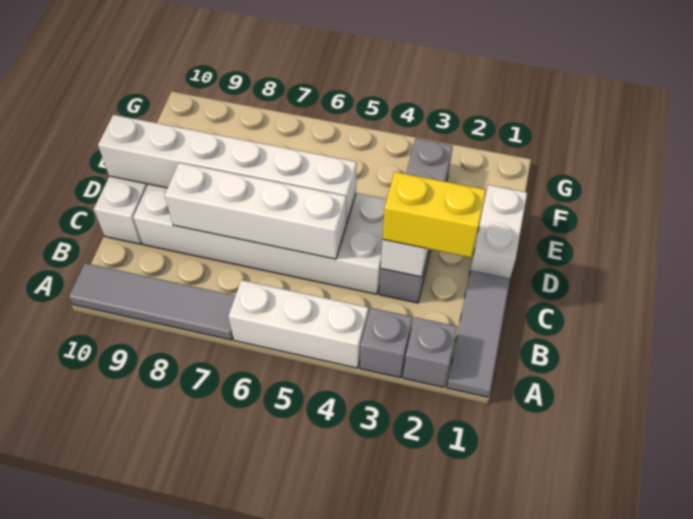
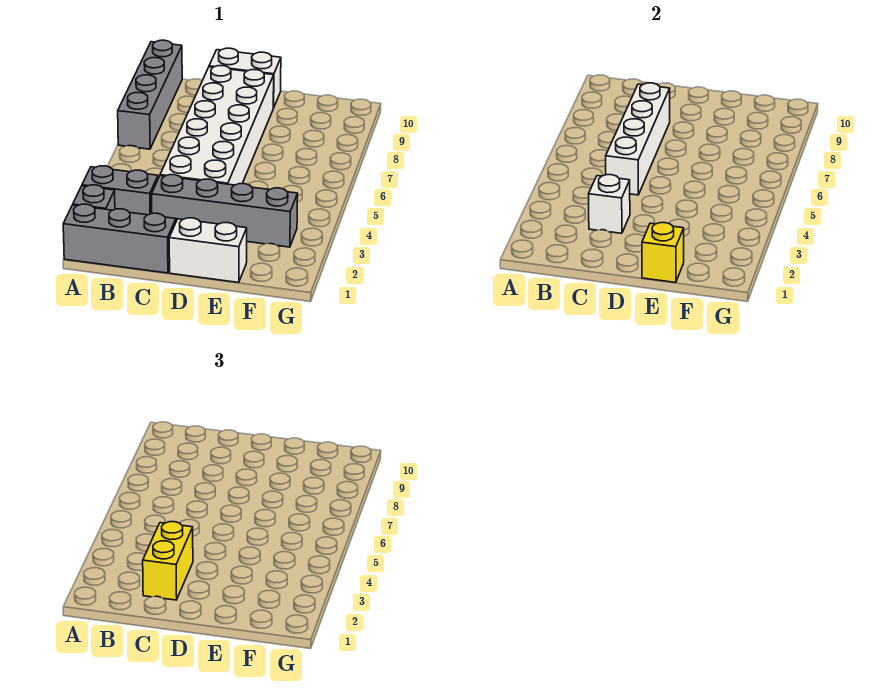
grey tile A1:C1 level 1 -> grey brick A1:C1 level 1
grey brick A3 level 1 -> grey brick A3:B3 level 1
white brick A4:A6 level 1 -> none
grey tile A7:A10 level 1 -> grey brick A7:A10 level 1
white brick D5:D10 level 2 -> none
none -> yellow brick E1 level 2

